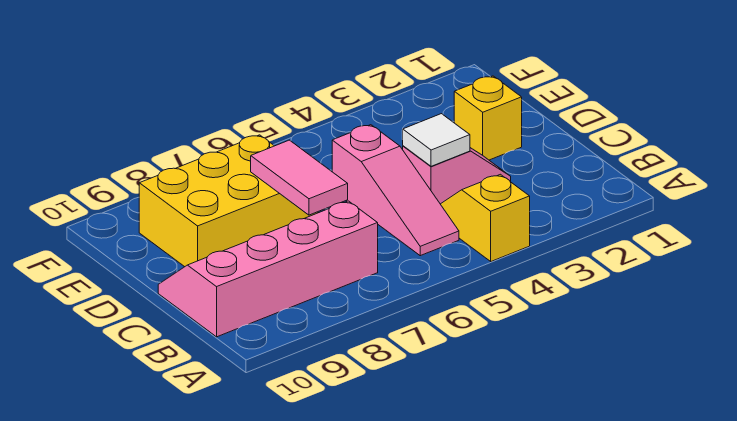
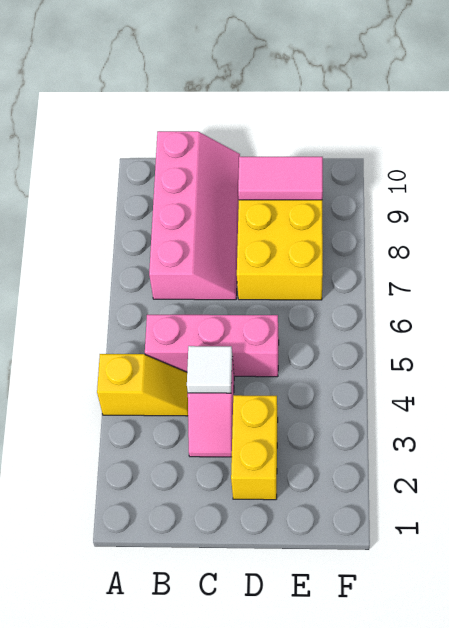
pink slope B5:D5 level 1 top D -> pink brick B5:D5 level 1
pink tile C7:D7 level 2 -> pink tile D9:E9 level 2
yellow brick D2 level 1 -> yellow brick D2:D3 level 1

